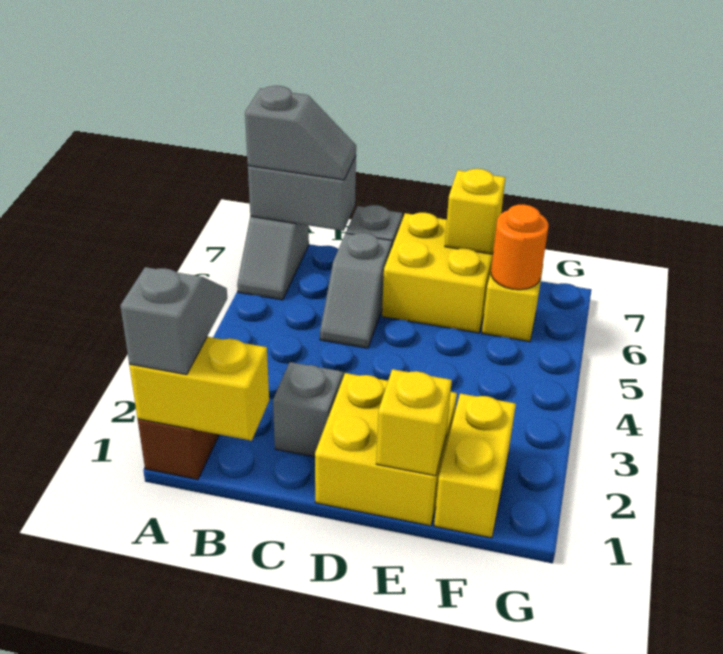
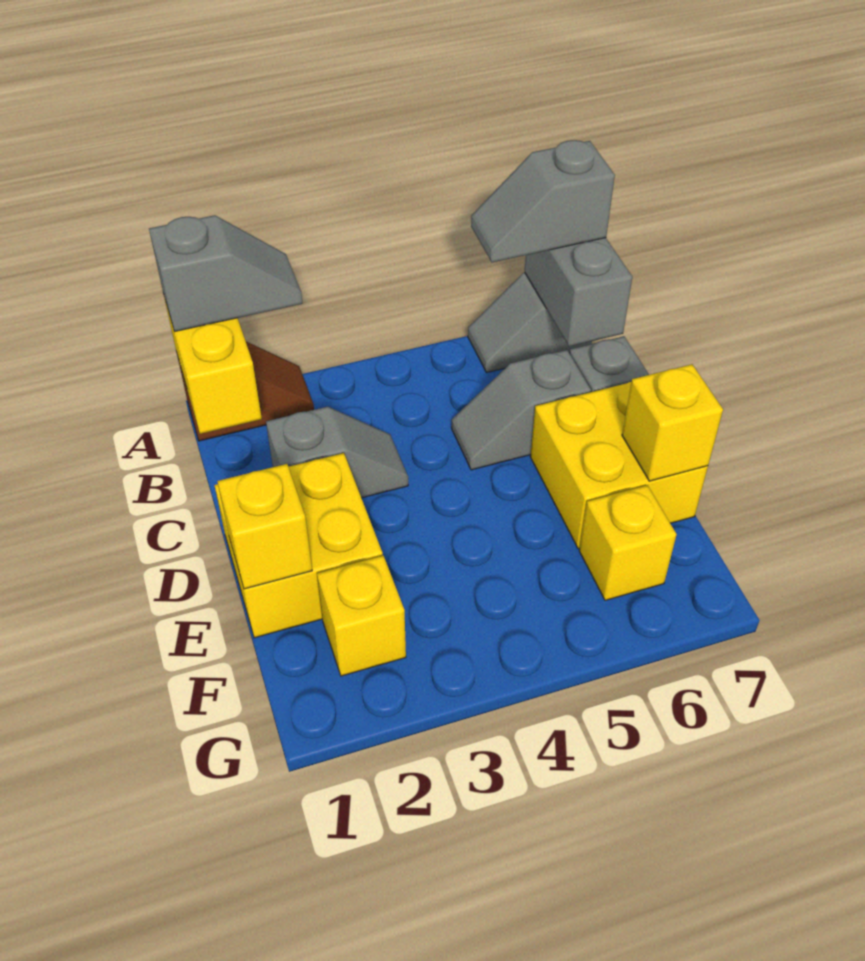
grey slope A7:B7 level 3 top A -> grey slope A6:A7 level 3 top 7
yellow brick F1:F2 level 1 -> yellow brick F2 level 1
orange round brick F6 level 2 -> none

